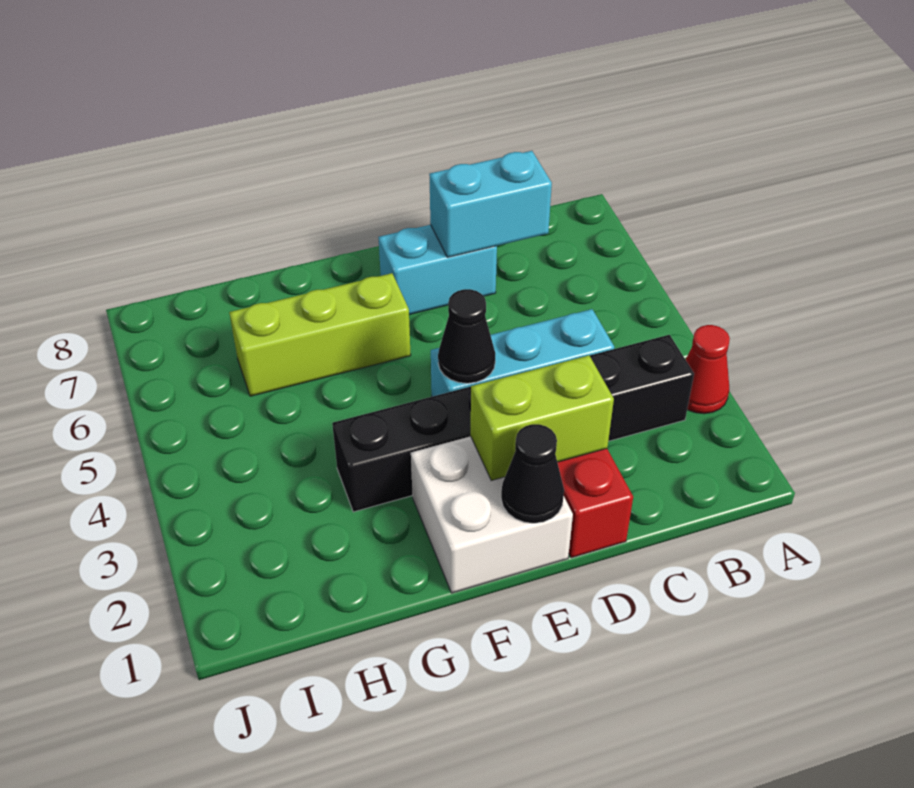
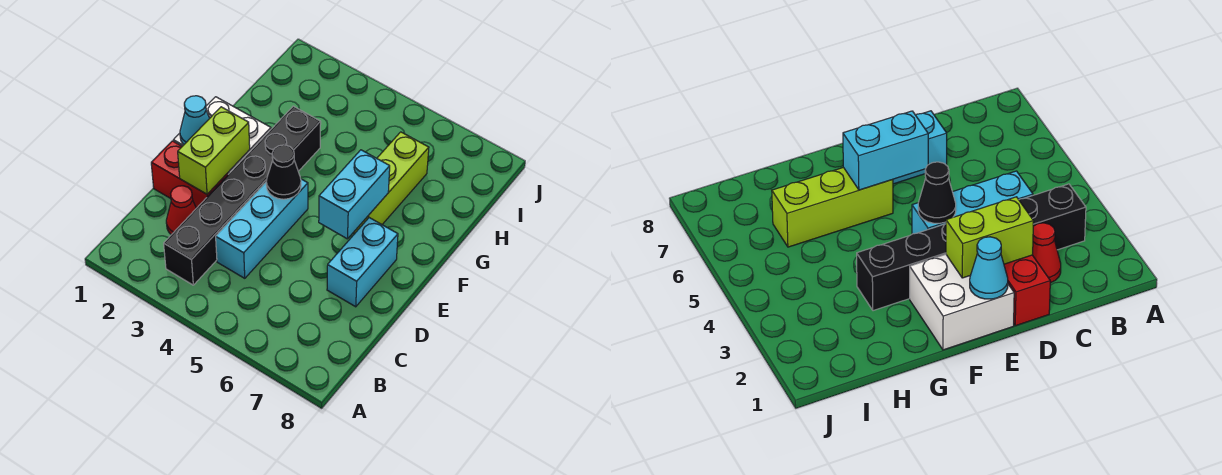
red cone A3 level 1 -> red cone C2 level 1
cyan brick C7:D7 level 2 -> cyan brick E6:F6 level 2
black cone E1 level 2 -> cyan cone E1 level 2

